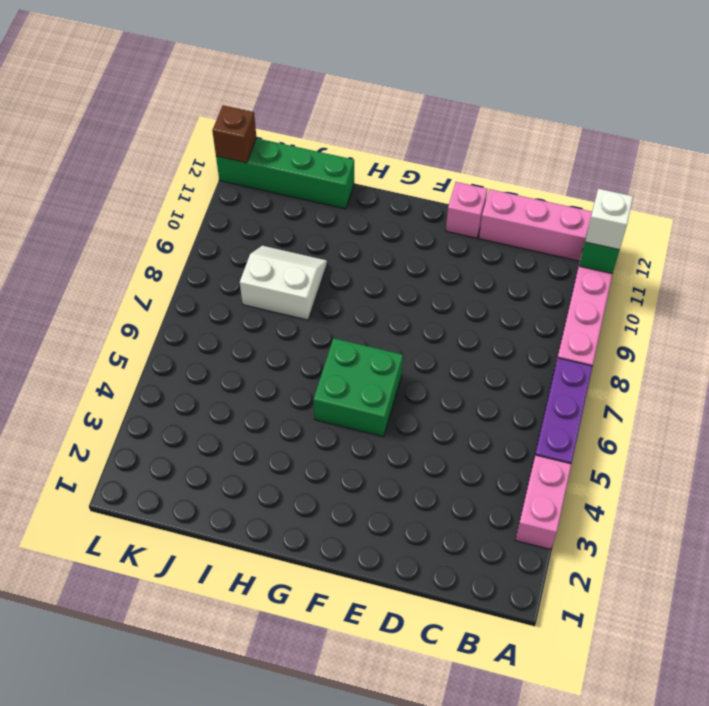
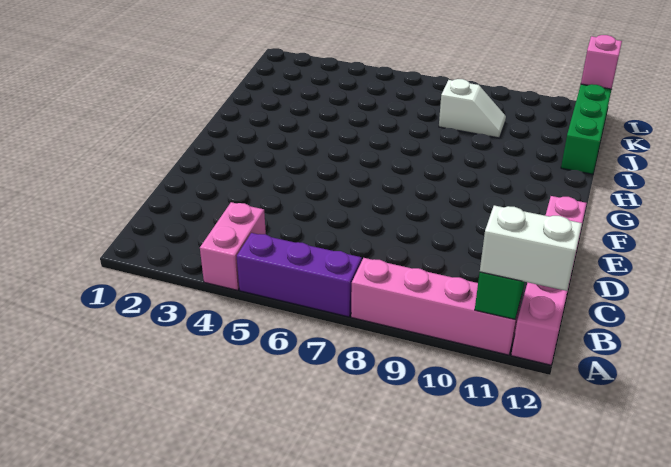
pink brick A3:A4 level 1 -> pink brick A4:B4 level 1
white brick A11 level 3 -> white brick A11:A12 level 3
green brick F5:G6 level 1 -> none
white slope I8:J9 level 1 top 8 -> white slope J8:J9 level 1 top 8
brown brick L12 level 2 -> pink brick L12 level 2

